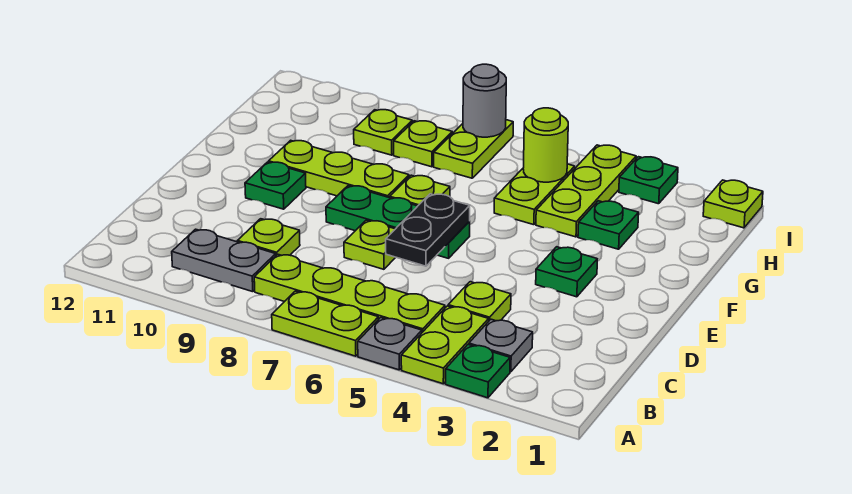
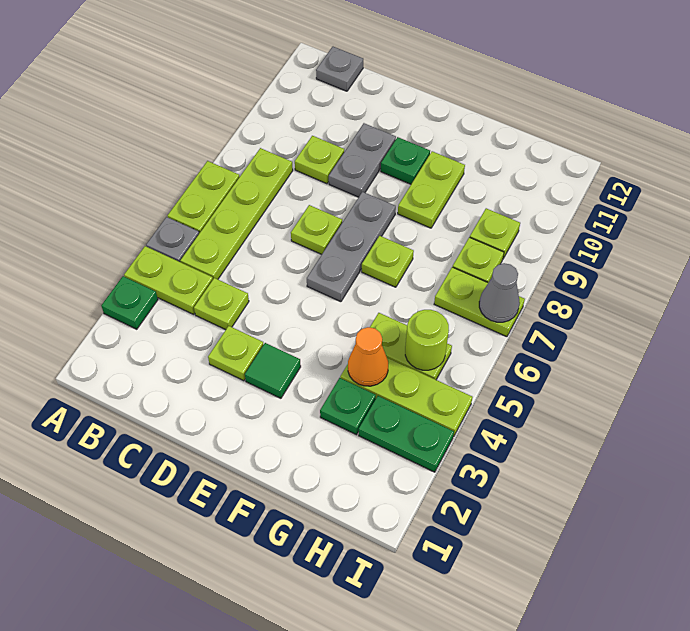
grey plate B3 level 1 -> grey plate B12 level 1
grey plate B9:B10 level 1 -> grey plate D9:D10 level 1
black plate D6:E6 level 2 -> none
green plate E3 level 1 -> green tile E3 level 1
green plate E6:E8 level 1 -> grey plate E6:E8 level 1
lime plate F8:F10 level 1 -> lime plate F9:F10 level 1
none -> orange cone G4 level 2
lime plate I1 level 1 -> lime plate D3 level 1
green plate I3 level 1 -> green plate H3:I3 level 1
grey round brick I7 level 2 -> grey cone I7 level 2

